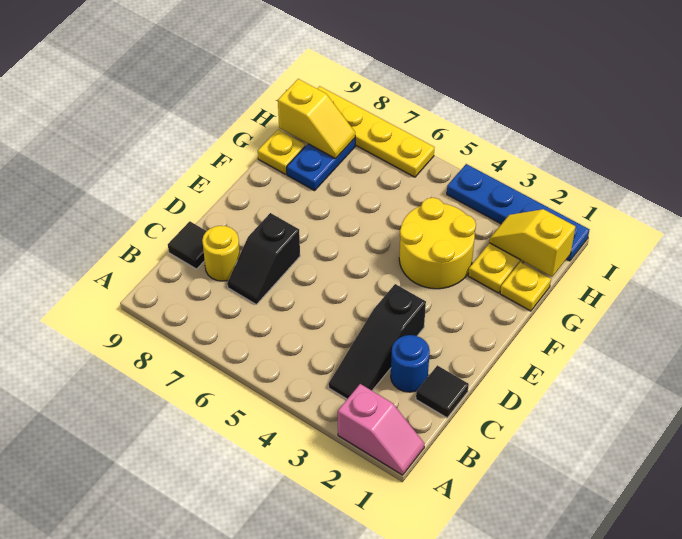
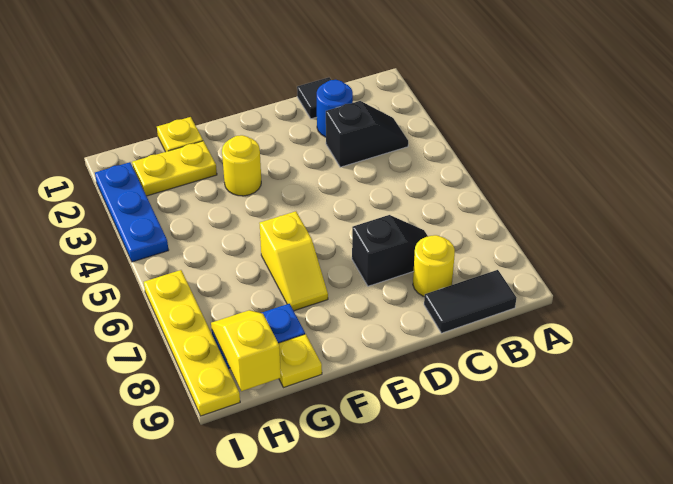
pink slope A1:A2 level 1 top 2 -> none
black slope B3:D3 level 1 top D -> black slope B3:C3 level 1 top C
black tile C9 level 1 -> black tile B9:C9 level 1
yellow round brick F3:G4 level 1 -> yellow round brick F3 level 1
yellow slope H1:H2 level 2 top 1 -> yellow slope F6:F7 level 1 top 6
blue plate I1:I4 level 1 -> blue plate I2:I4 level 1

